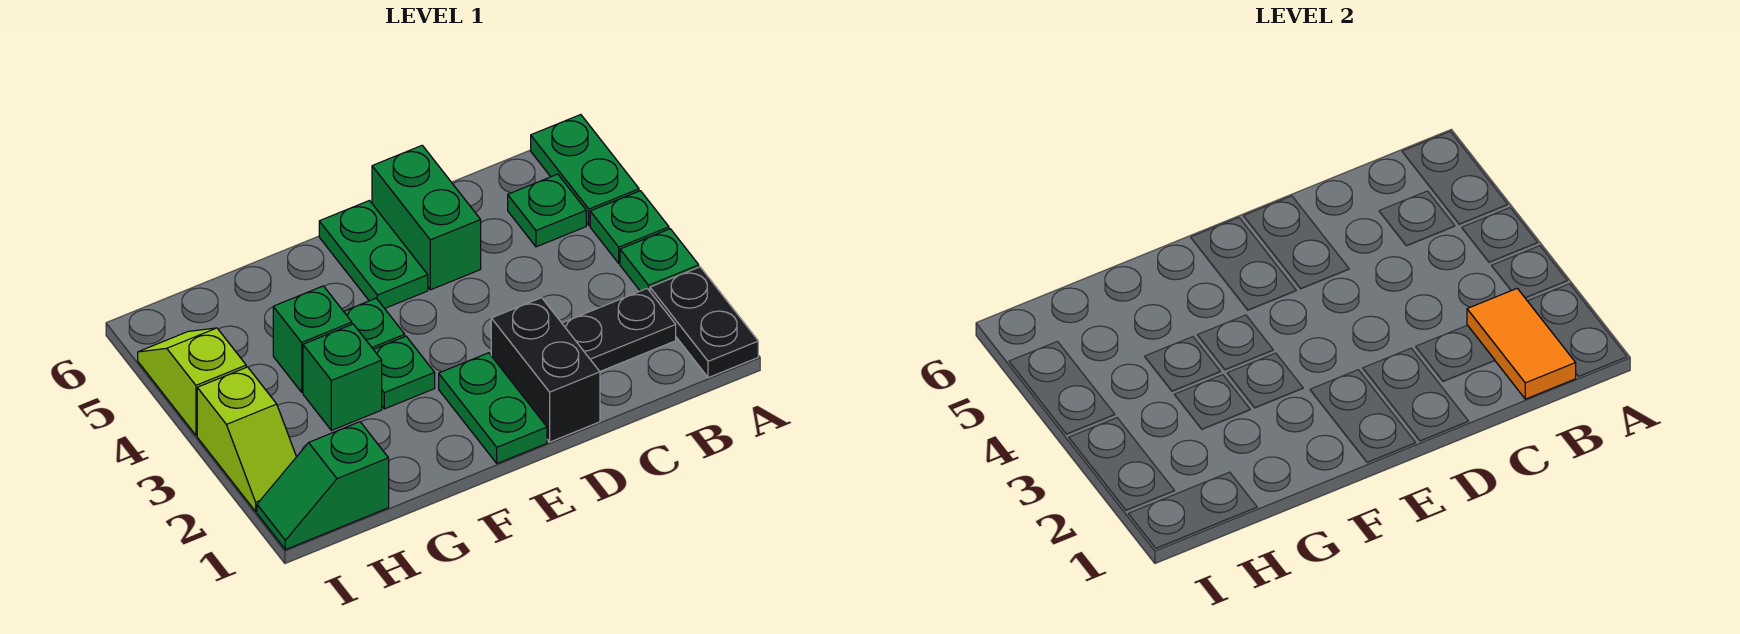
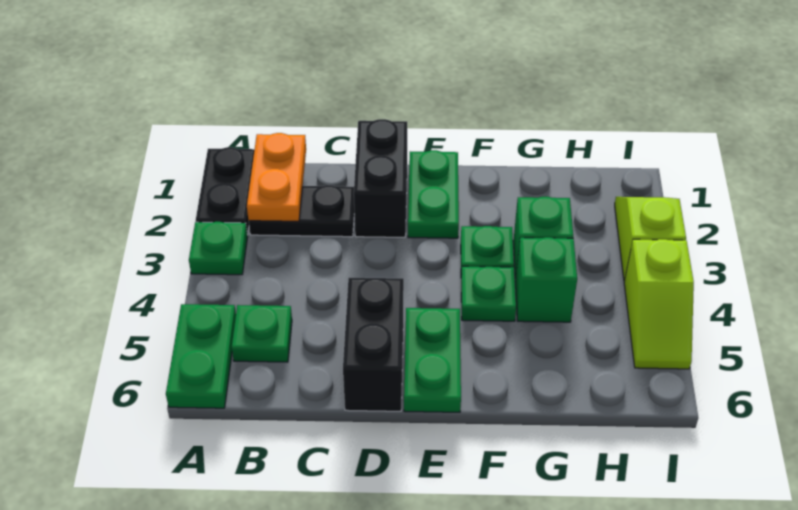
green plate A4 level 1 -> none
orange tile B1:B2 level 2 -> orange plate B1:B2 level 2
green brick D5:D6 level 1 -> black brick D5:D6 level 1
green slope H1:I1 level 1 top H -> none

